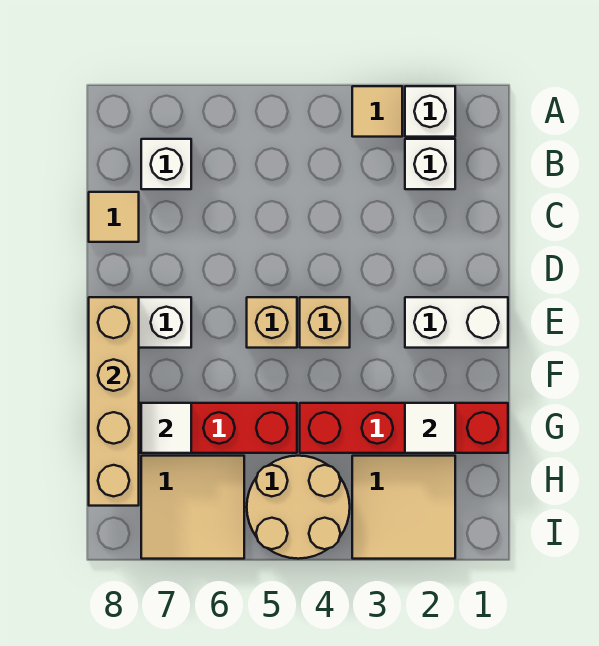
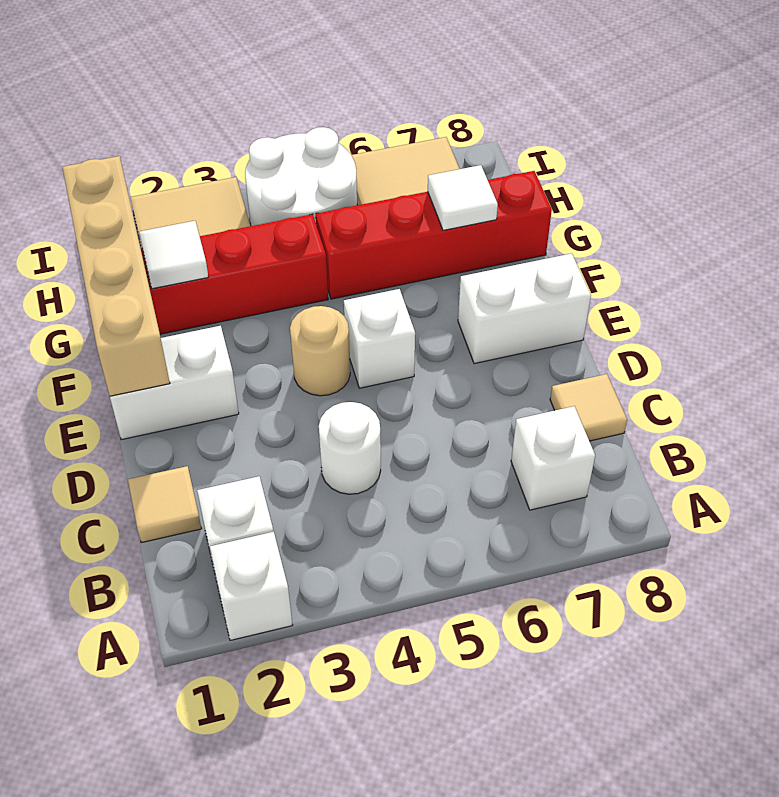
tan tile A3 level 1 -> tan tile C1 level 1
none -> white round brick C4 level 1
tan brick E4 level 1 -> tan round brick E4 level 1
tan brick E5 level 1 -> white brick E5 level 1
tan brick E8:H8 level 2 -> tan brick E1:H1 level 2
tan round brick H4:I5 level 1 -> white round brick H4:I5 level 1

